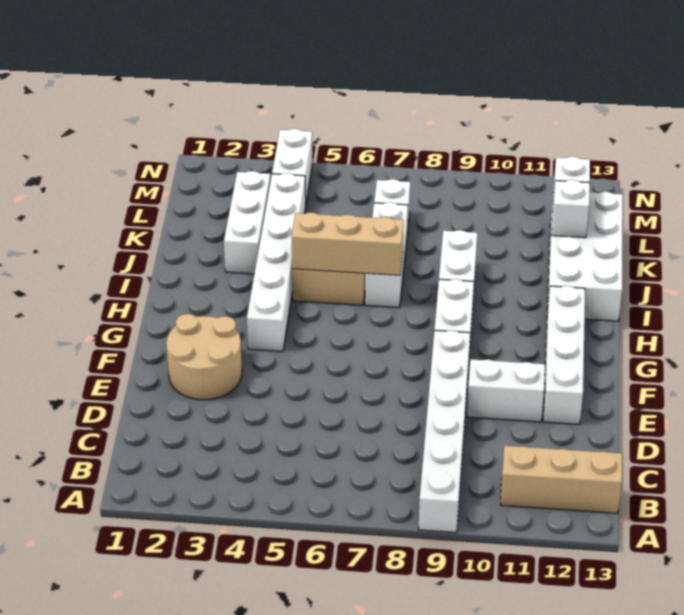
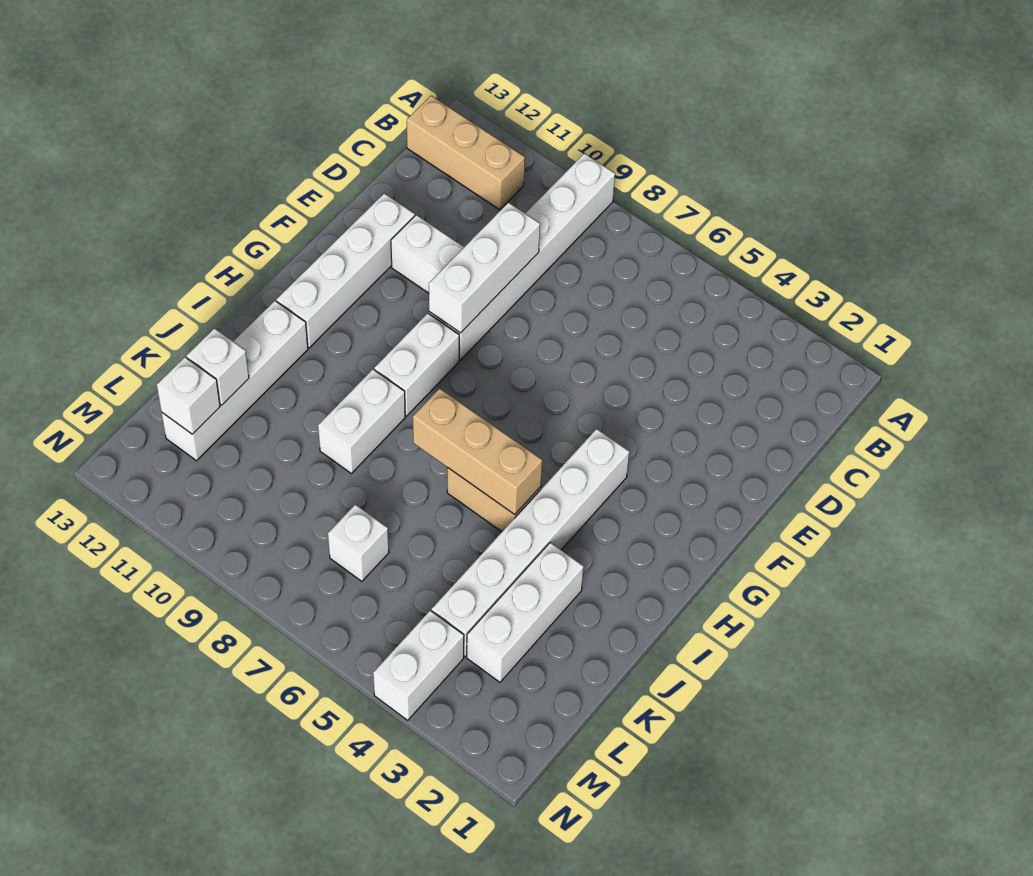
tan round brick E2:F3 level 1 -> none
white brick I7:K7 level 1 -> white brick D9:F9 level 2
white brick I12:L13 level 1 -> white brick I12:L12 level 1

